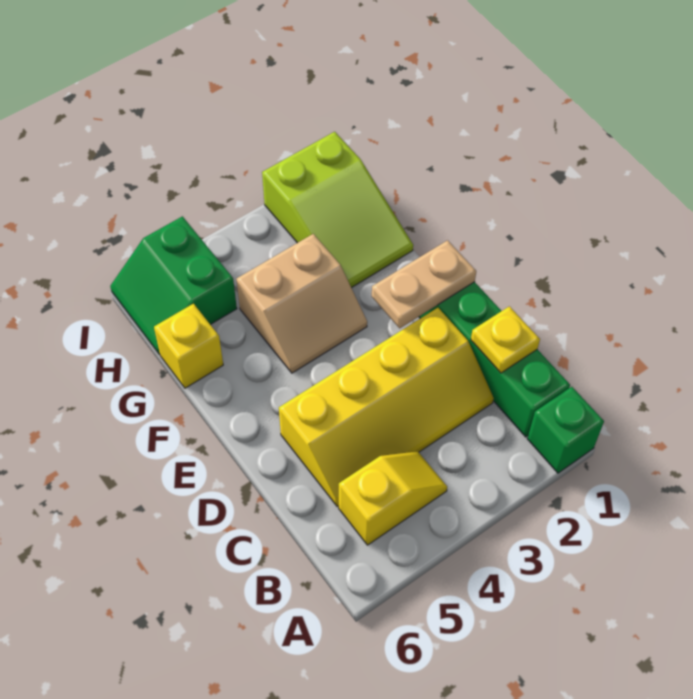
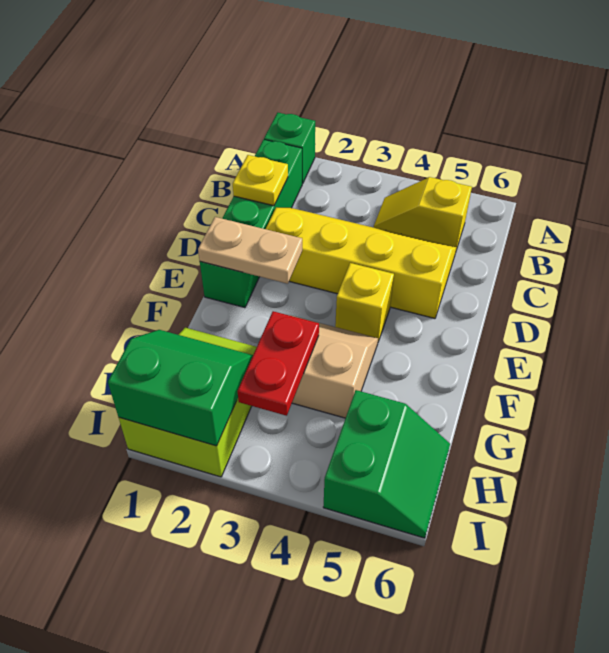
none -> red plate G3:H3 level 2
yellow brick G6 level 1 -> yellow brick E4 level 1
none -> green slope H1:I2 level 2 top I

